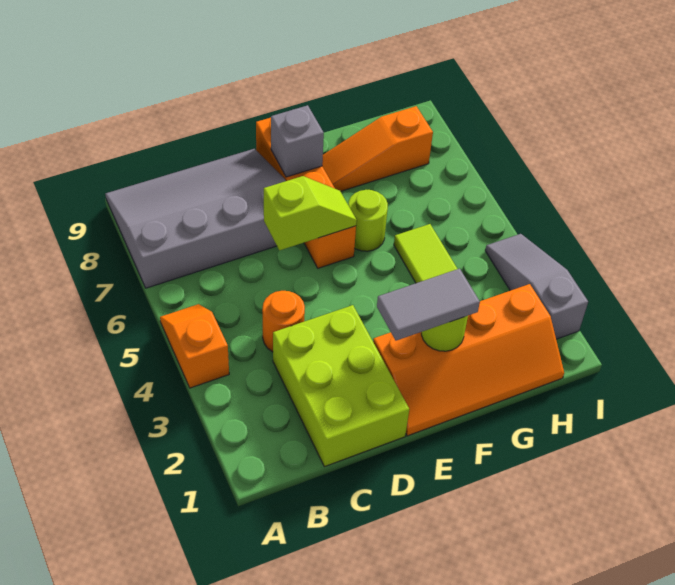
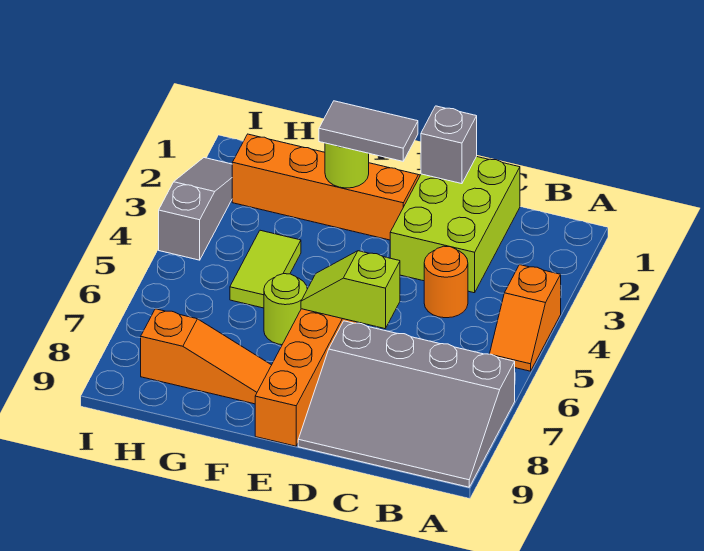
grey brick E8 level 2 -> grey brick D1 level 2
grey slope I2:I4 level 1 top 2 -> grey slope I2:I4 level 1 top 4

